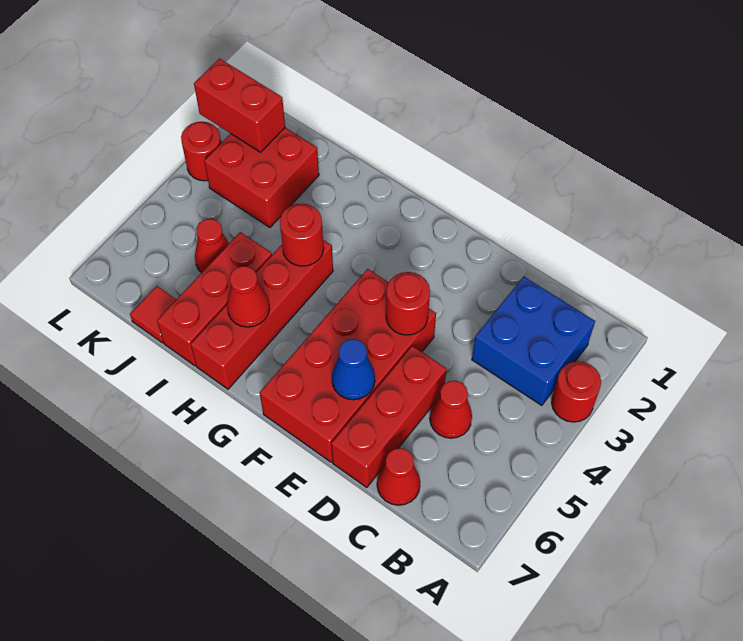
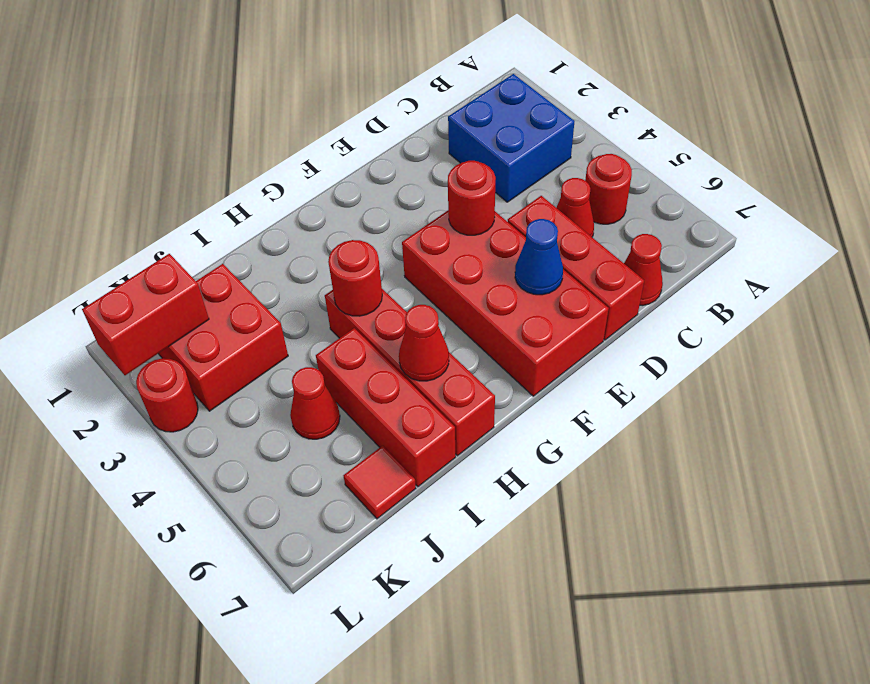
red round brick A3 level 1 -> red round brick B5 level 1

